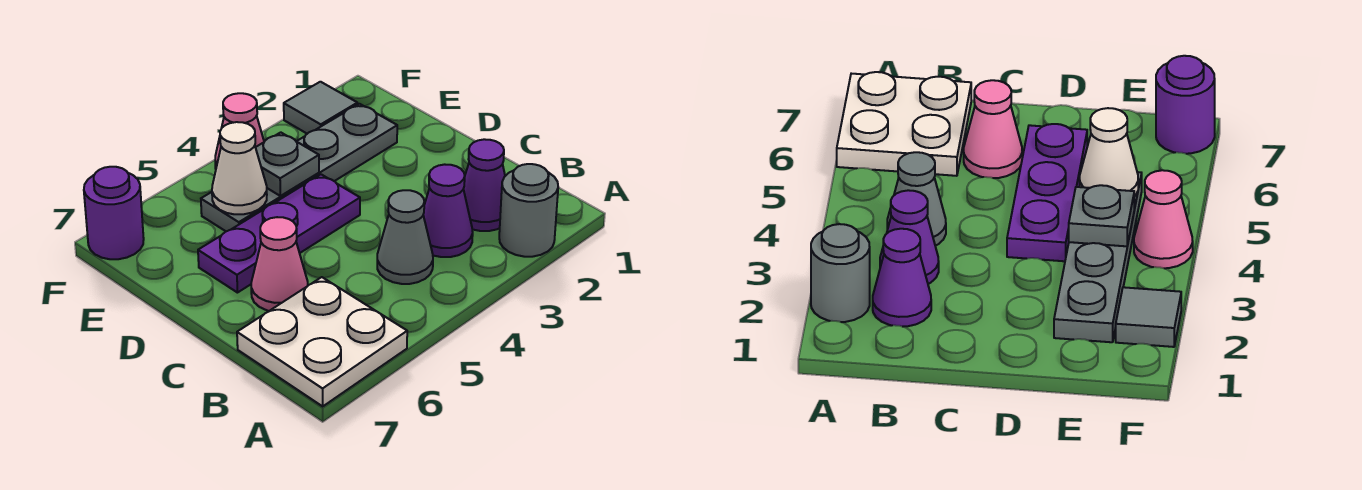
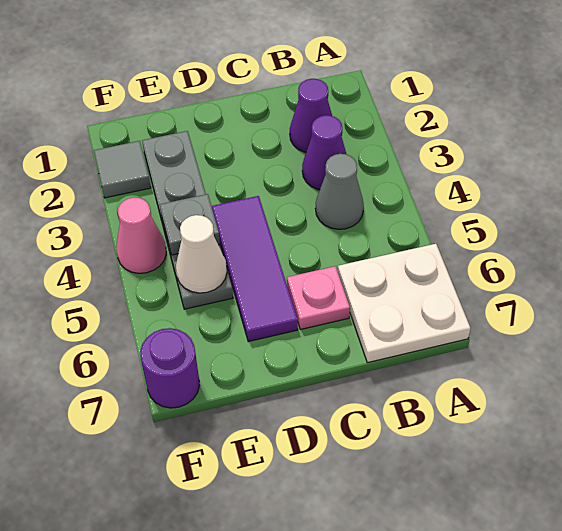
grey round brick A2 level 1 -> none
pink cone C6 level 1 -> pink plate C6 level 1
purple plate D4:D6 level 1 -> purple tile D4:D6 level 1

